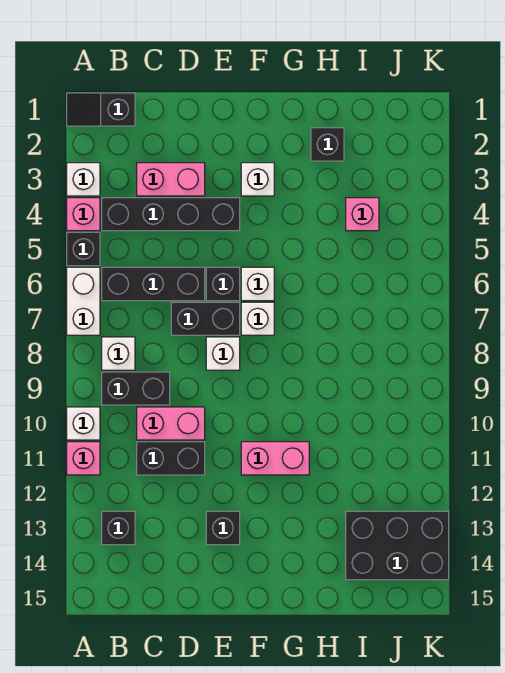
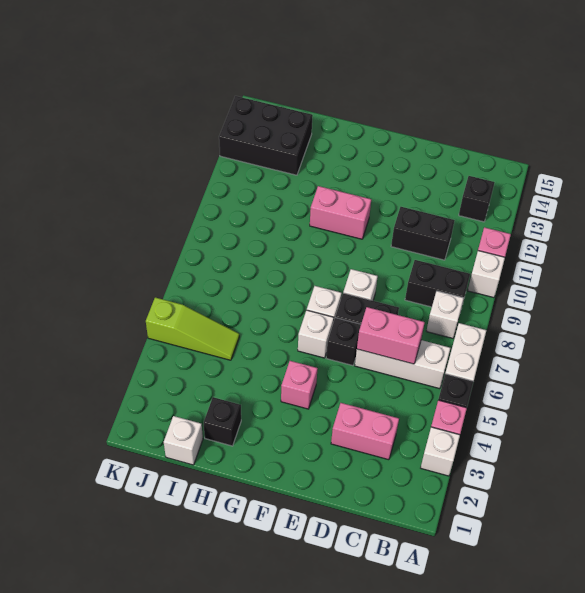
black slope A1:B1 level 1 top B -> none
black brick B4:E4 level 1 -> none
black brick B6:D6 level 1 -> white brick B6:D6 level 1
pink brick C10:D10 level 1 -> pink brick C6:D6 level 2
black brick E13 level 1 -> none
white brick F3 level 1 -> white brick I1 level 1
pink brick I4 level 1 -> pink brick F4 level 1
none -> lime slope I5:K5 level 1 top K

